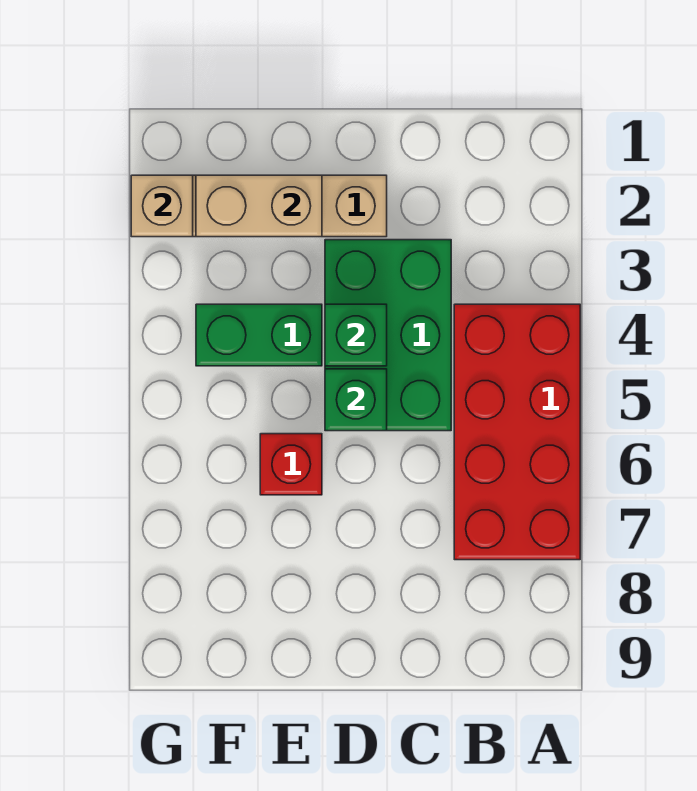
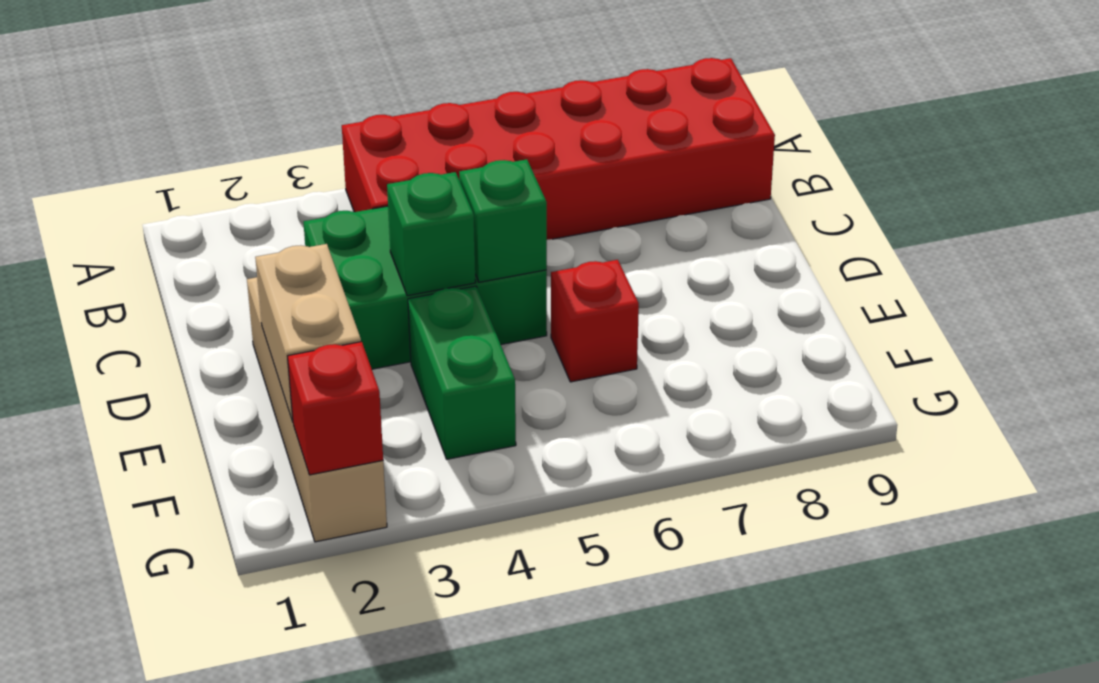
red brick A4:B7 level 1 -> red brick A4:B9 level 1
tan brick G2 level 2 -> red brick G2 level 2

